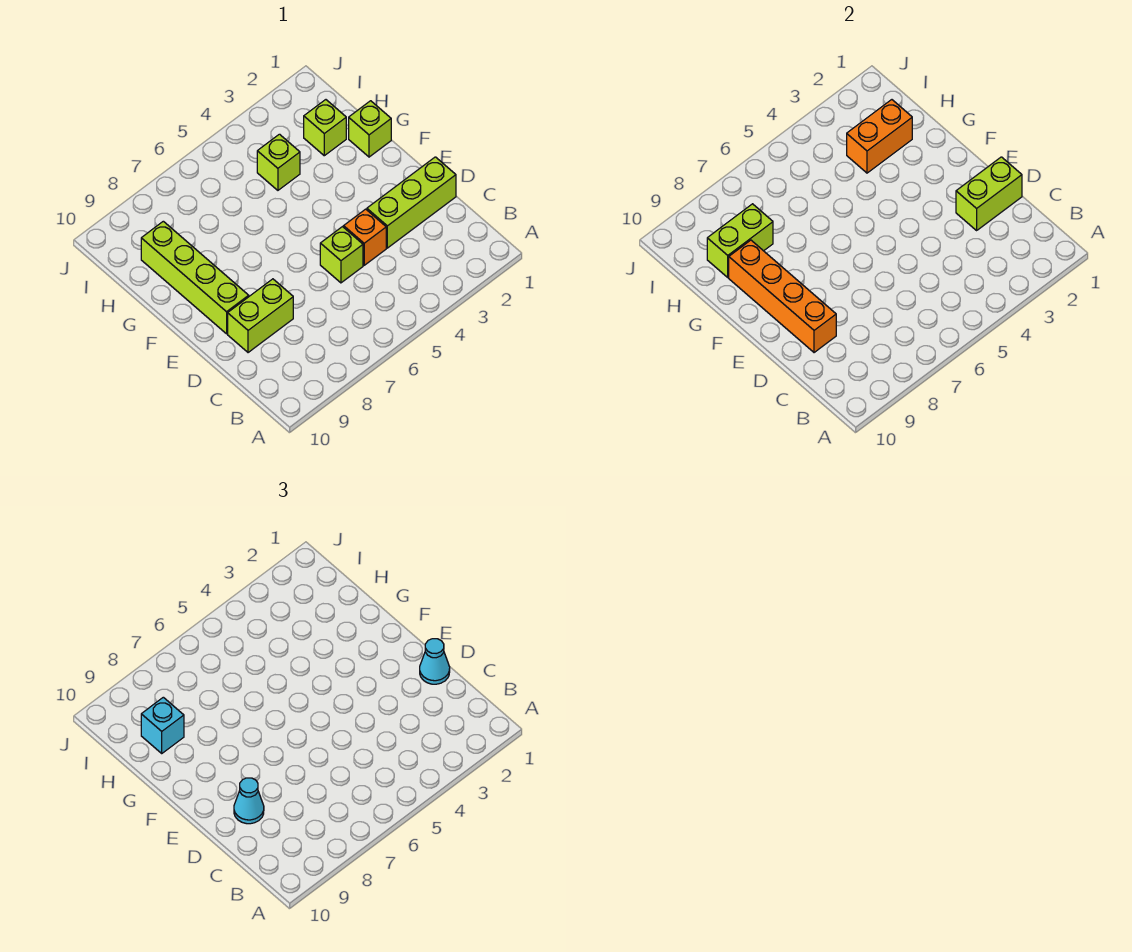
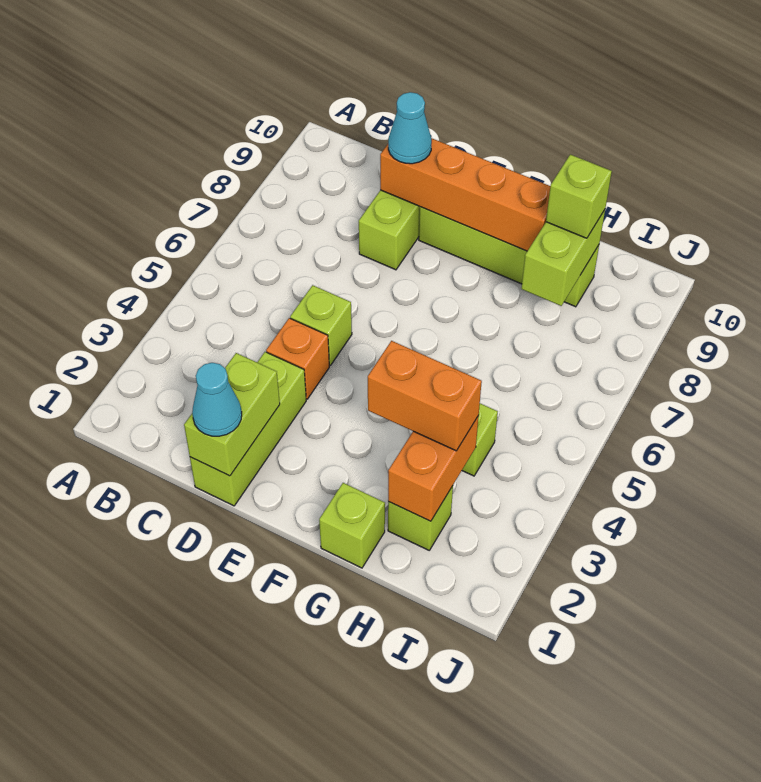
none -> orange brick G3:H3 level 3
cyan brick H9 level 3 -> lime brick H9 level 3

